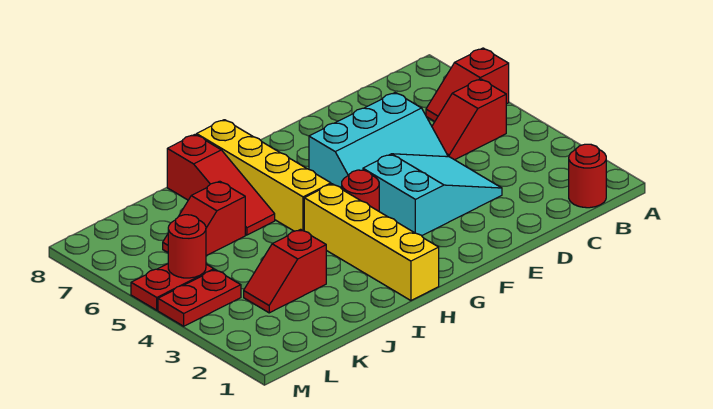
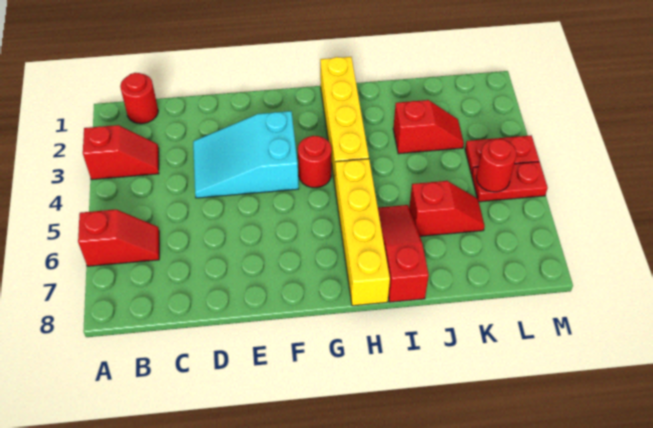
red slope B5:C5 level 1 top B -> red slope A3:B3 level 1 top A
cyan slope D5:F6 level 1 top 6 -> none

